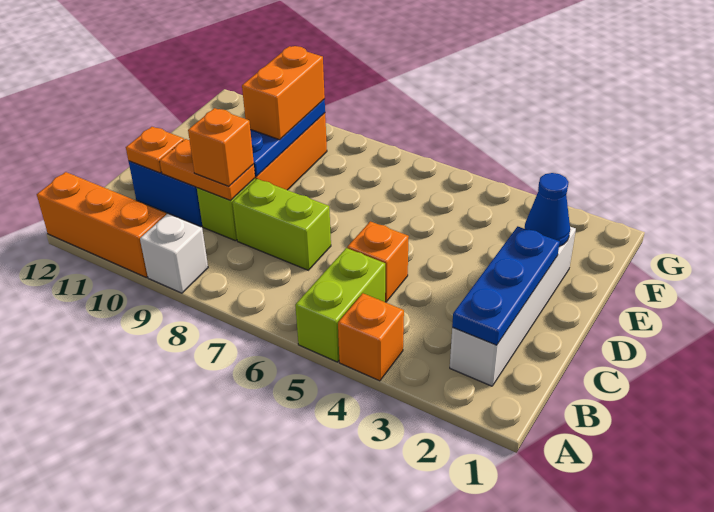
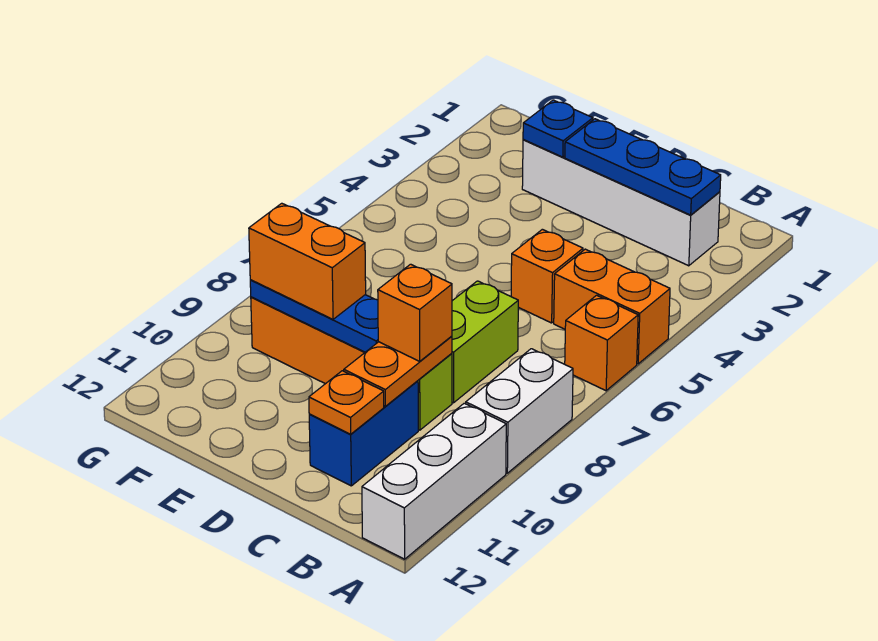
orange brick A4 level 1 -> orange brick A6 level 1
lime brick A5:B5 level 1 -> orange brick A5:B5 level 1
white brick A9 level 1 -> white brick A8:A9 level 1
orange brick A10:A12 level 1 -> white brick A10:A12 level 1
blue cone E2 level 2 -> blue plate E2 level 2

